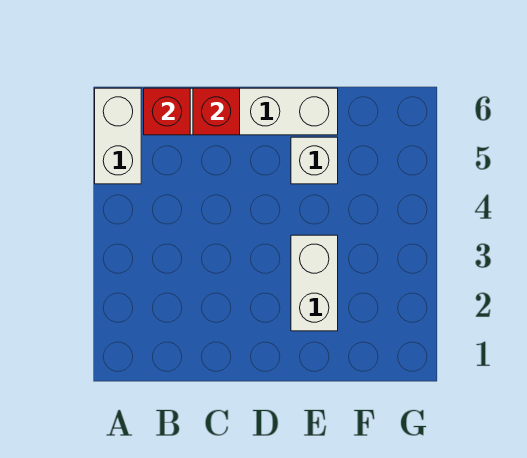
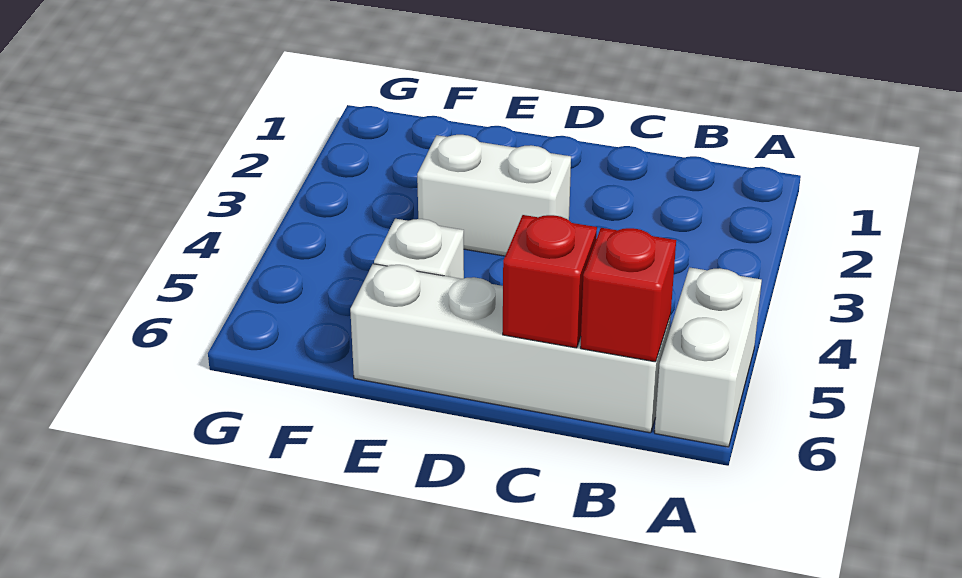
white brick E2:E3 level 1 -> white brick D3:E3 level 1

